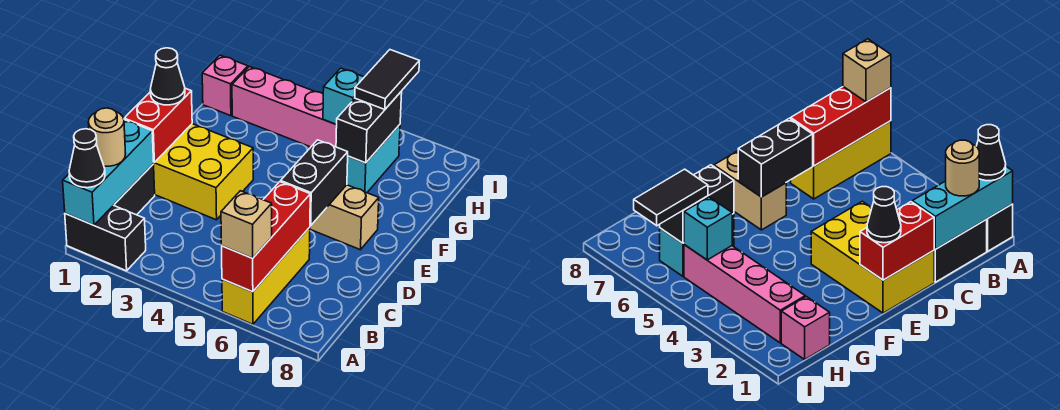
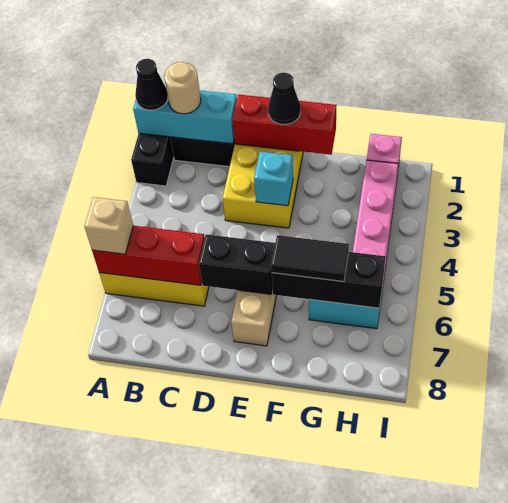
red brick D1:E1 level 2 -> red brick D1:F1 level 2
black brick G6:H6 level 2 -> black brick F6:H6 level 2
cyan brick H5 level 2 -> cyan brick E3 level 2
black tile H6:I6 level 3 -> black tile F6:G6 level 3

